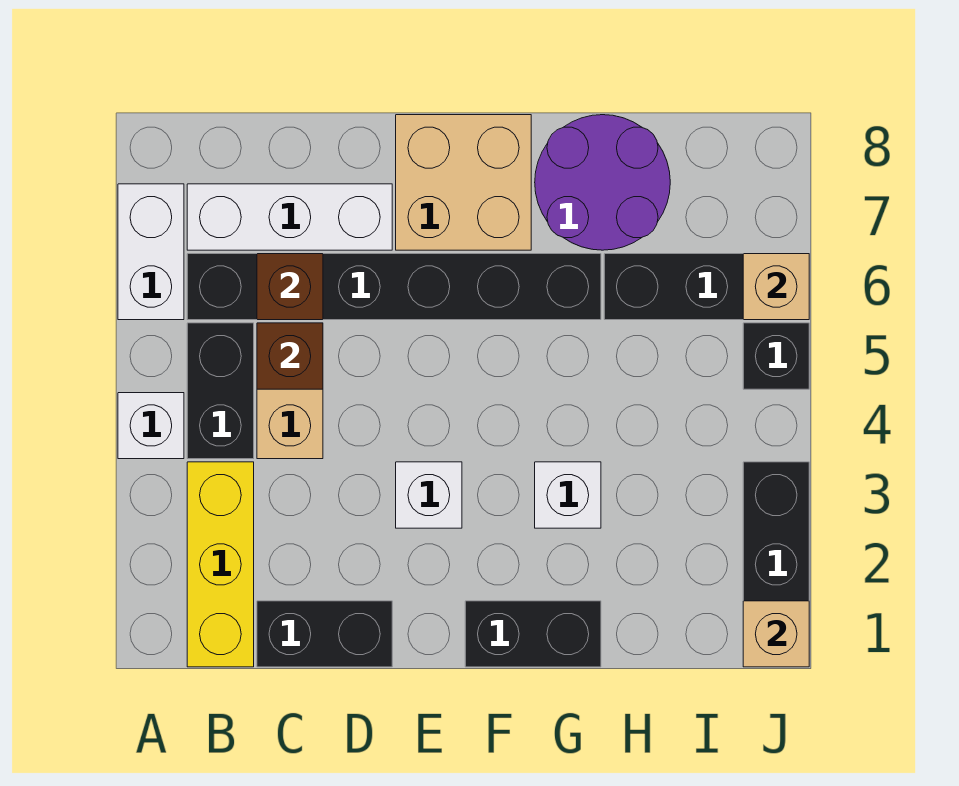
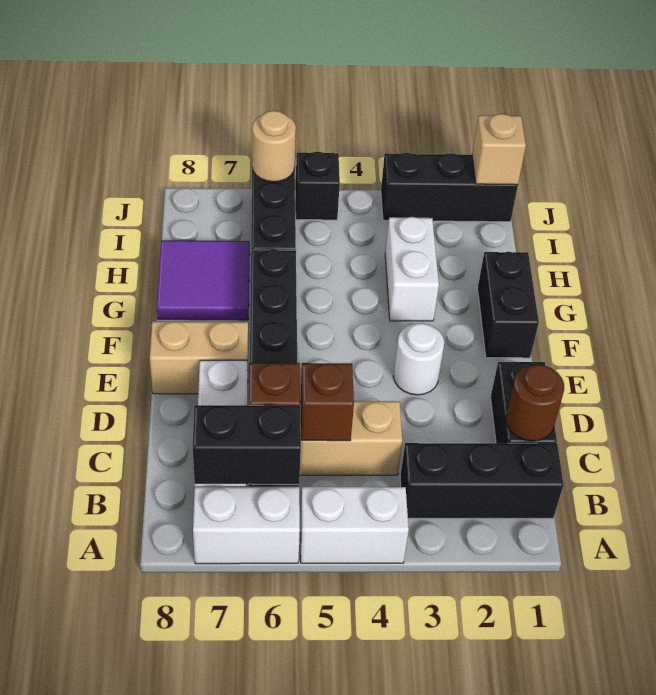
white brick A4 level 1 -> white brick A4:A5 level 1
yellow brick B1:B3 level 1 -> black brick B1:B3 level 1
black brick B4:B5 level 1 -> black brick B6:B7 level 2
none -> brown round brick C1 level 2
white brick E3 level 1 -> white round brick E3 level 1
tan brick E7:F8 level 1 -> tan brick E7:E8 level 1
white brick G3 level 1 -> white brick G3:H3 level 1
purple round brick G7:H8 level 1 -> purple tile G7:H8 level 1
tan brick J6 level 2 -> tan round brick J6 level 2

